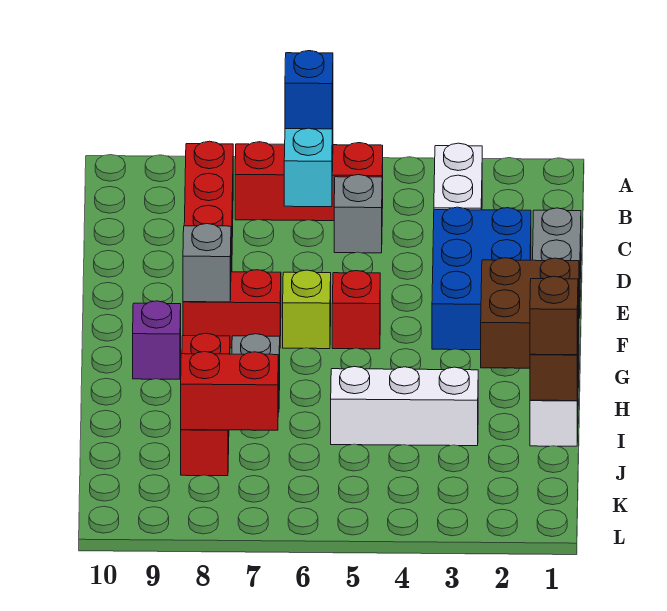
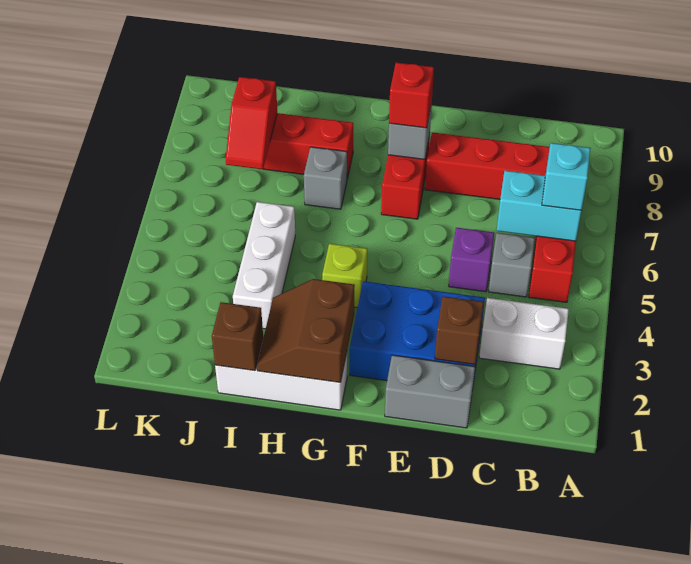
blue brick B6 level 3 -> cyan brick B6 level 3
red brick F5 level 1 -> red brick F8 level 3
lime brick F6 level 1 -> lime brick G4 level 1
brown brick G1:H2 level 2 -> brown slope G1:H2 level 2 top G
purple brick G9 level 1 -> purple brick D5 level 1
brown brick I1 level 3 -> brown brick D2 level 2
red brick J7:J8 level 2 -> red slope J7:J8 level 2 top 8

